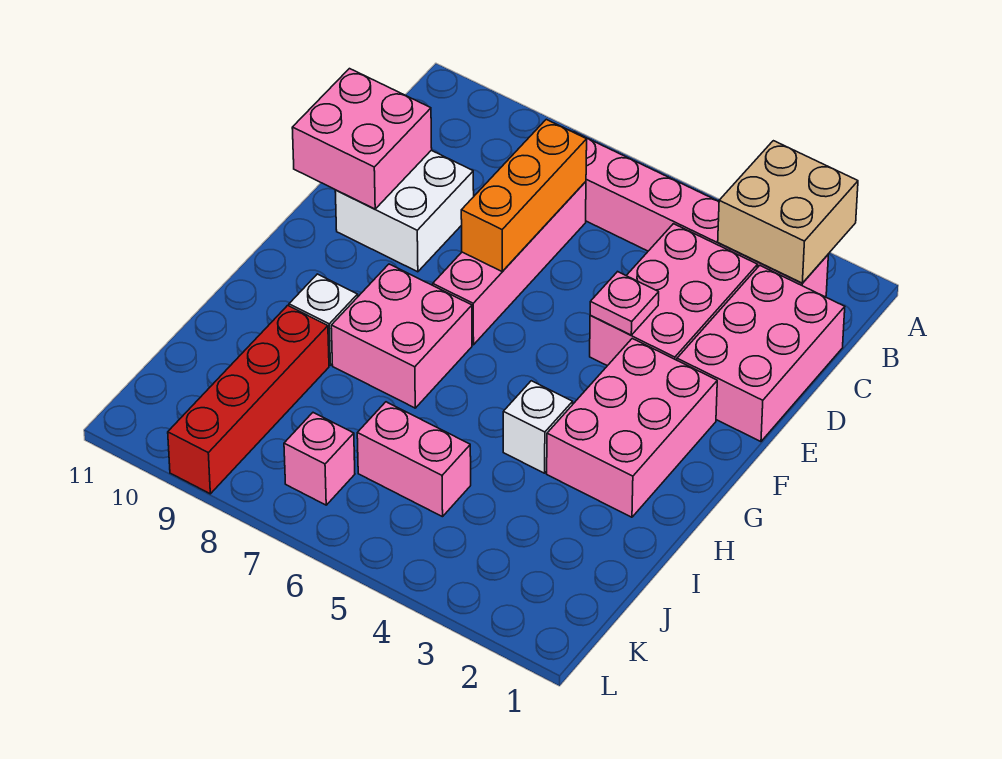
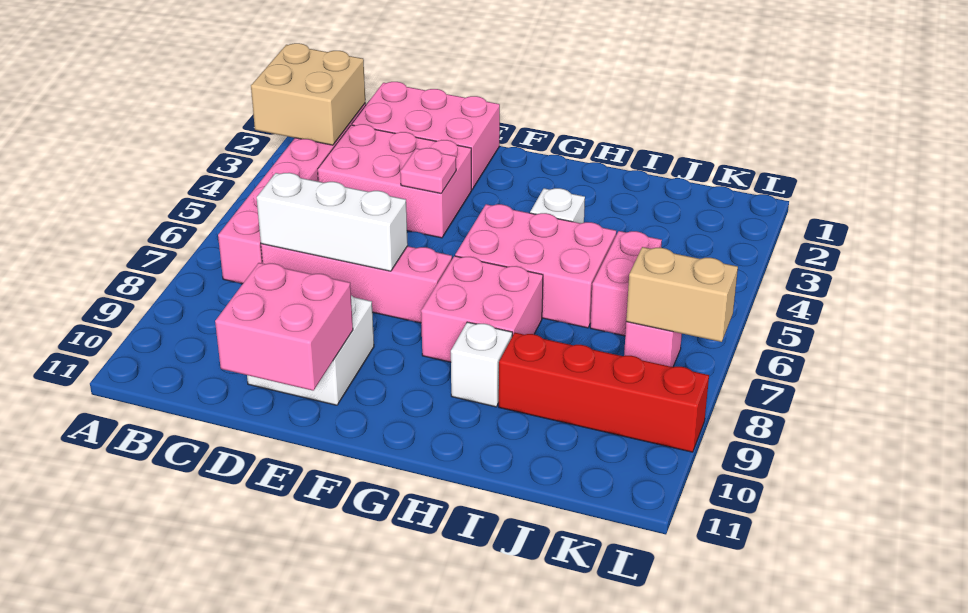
orange brick C7:E7 level 2 -> white brick C7:E7 level 2
pink brick F2:H3 level 1 -> pink brick G5:I6 level 1
none -> tan brick K7:L7 level 2

